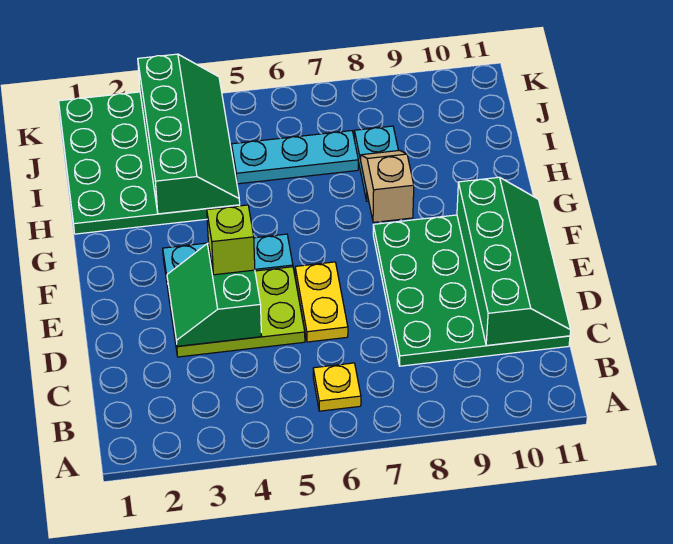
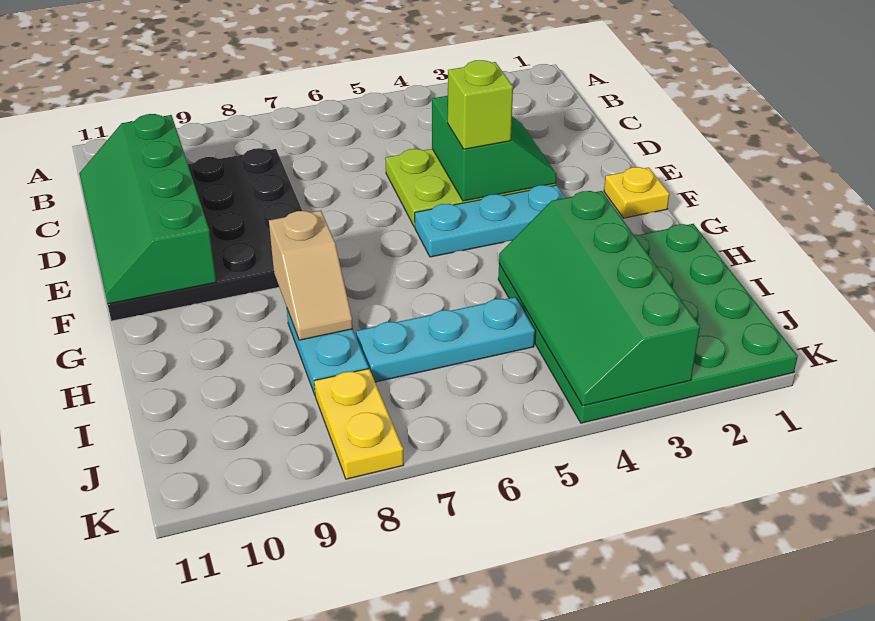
yellow plate B6 level 1 -> yellow plate F1 level 1
green plate C8:F11 level 1 -> black plate C8:F11 level 1
yellow plate D6:E6 level 1 -> yellow plate J8:K8 level 1

